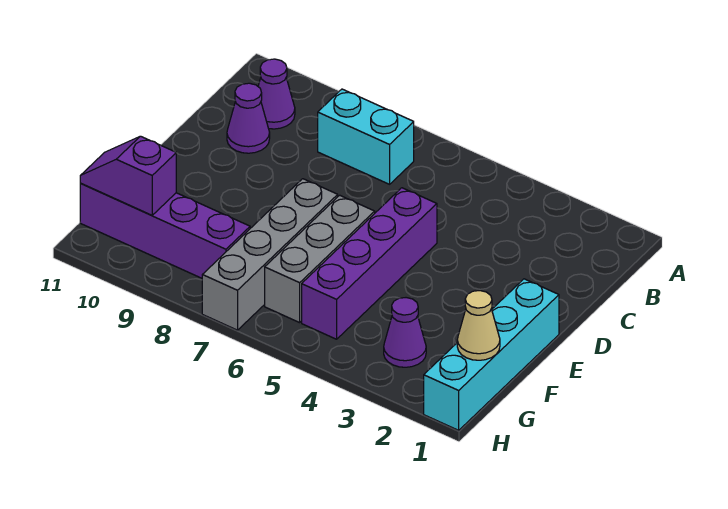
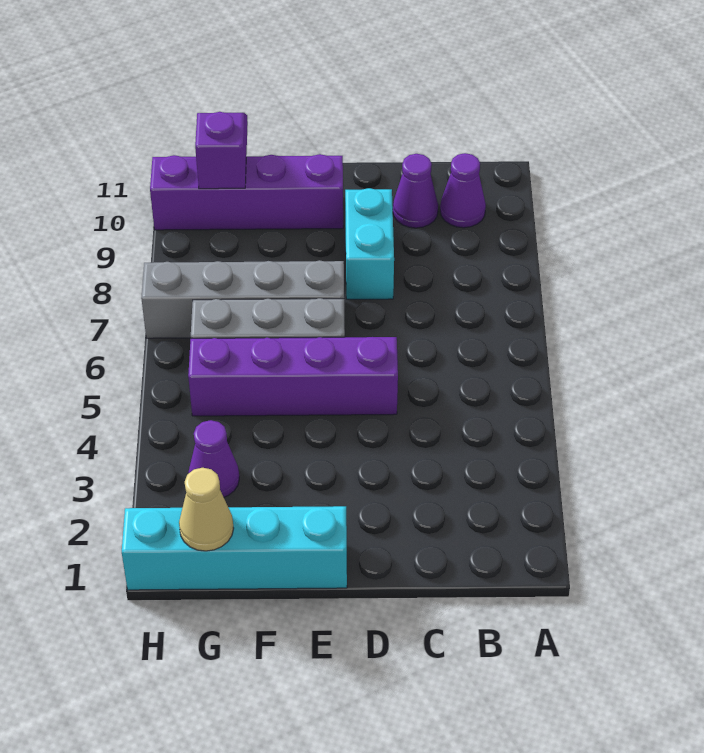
cyan brick B7:B8 level 1 -> cyan brick D8:D9 level 1
purple brick G8:G11 level 1 -> purple brick E10:H10 level 1

